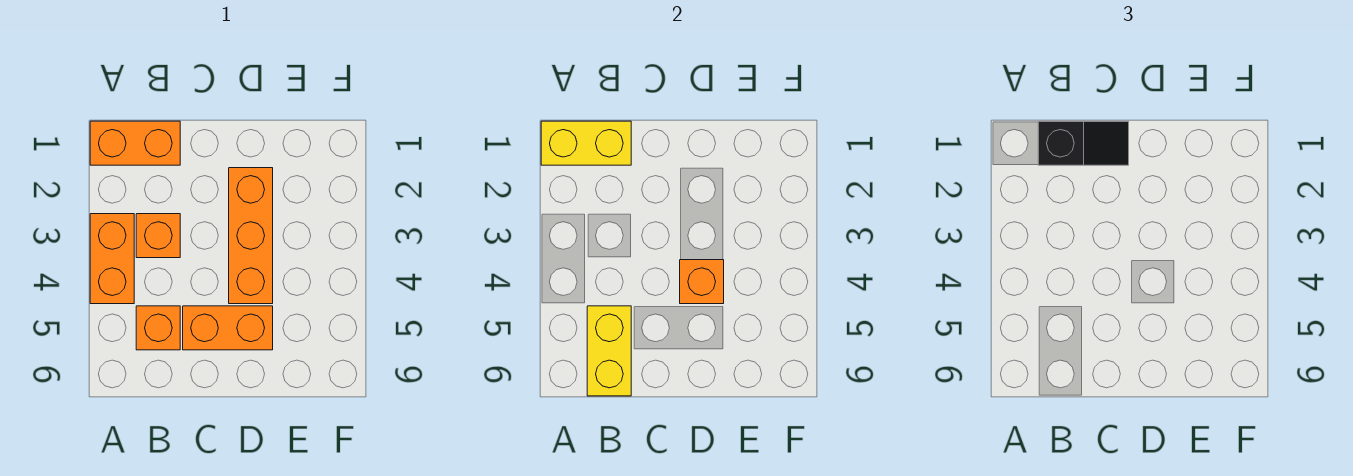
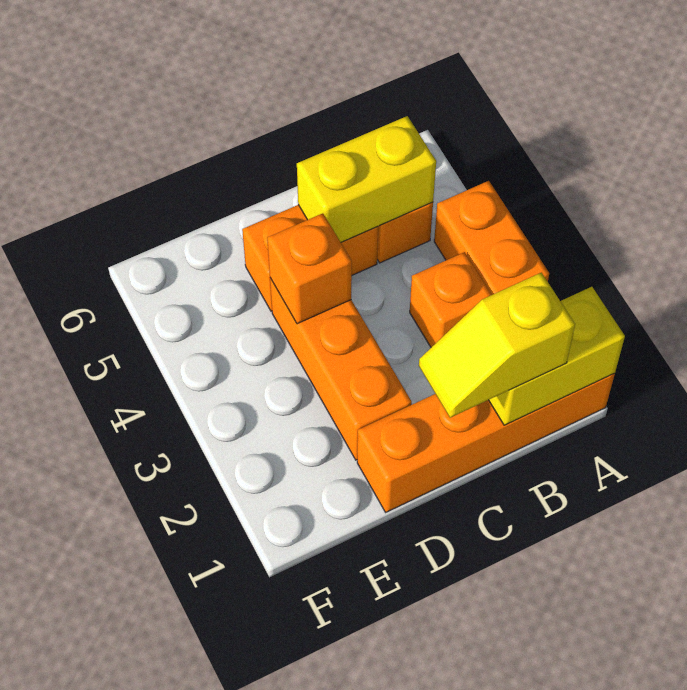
orange brick A1:B1 level 1 -> orange brick A1:D1 level 1
black slope B1:C1 level 3 top B -> yellow slope B1:C1 level 3 top B
yellow brick B5:B6 level 2 -> yellow brick B5:C5 level 2

